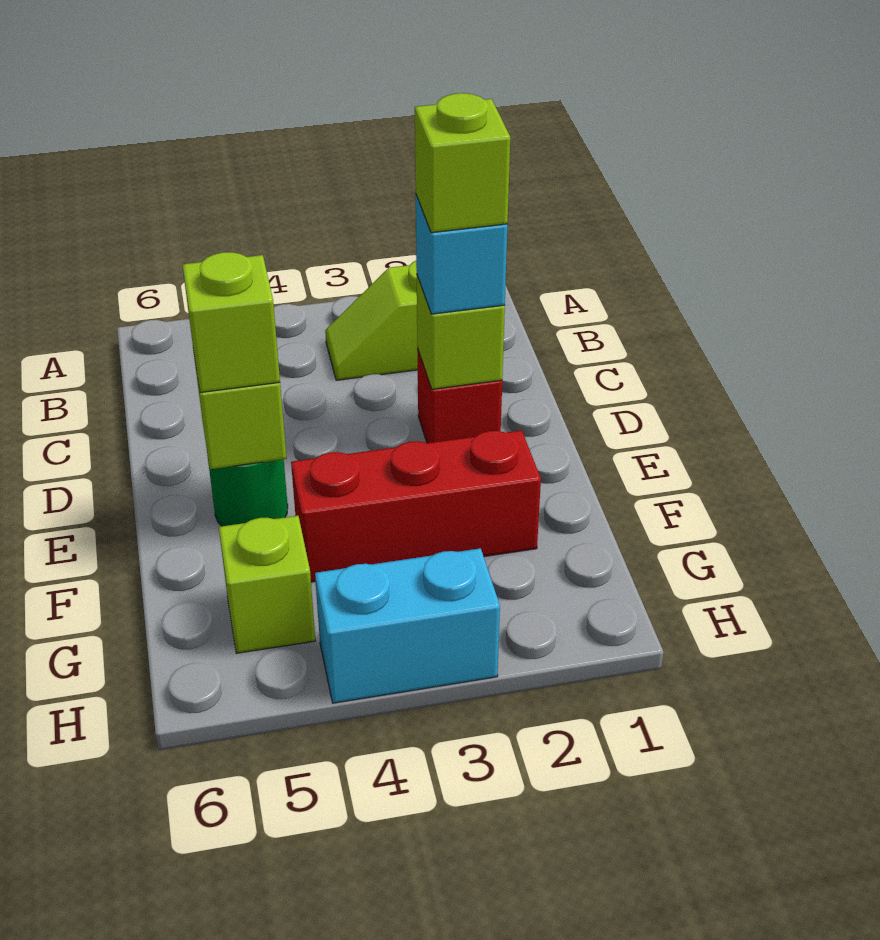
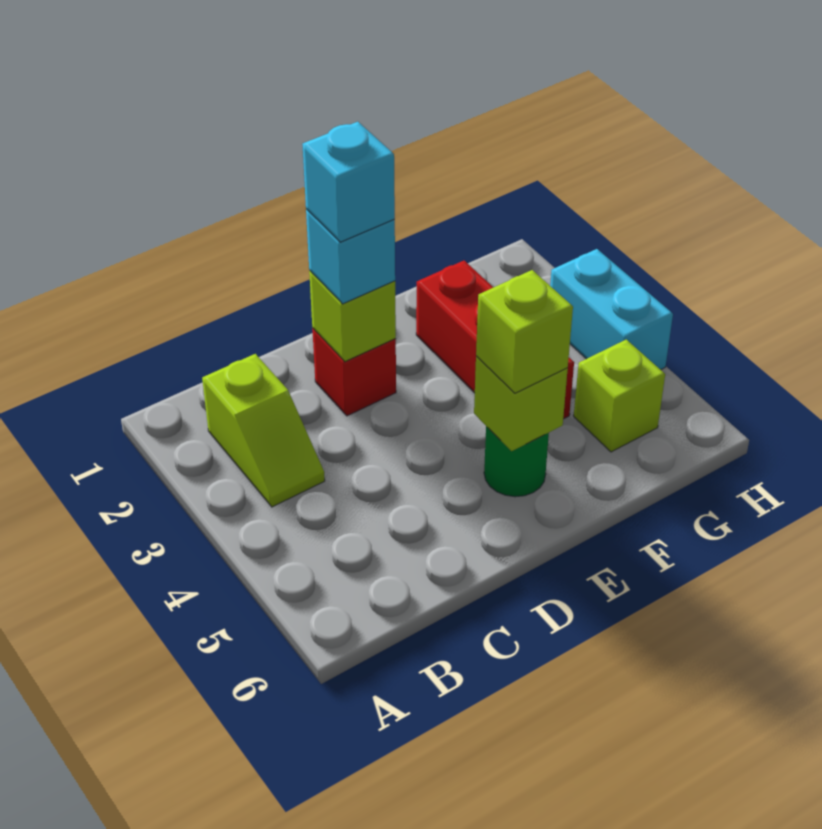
lime brick D2 level 4 -> cyan brick D2 level 4

